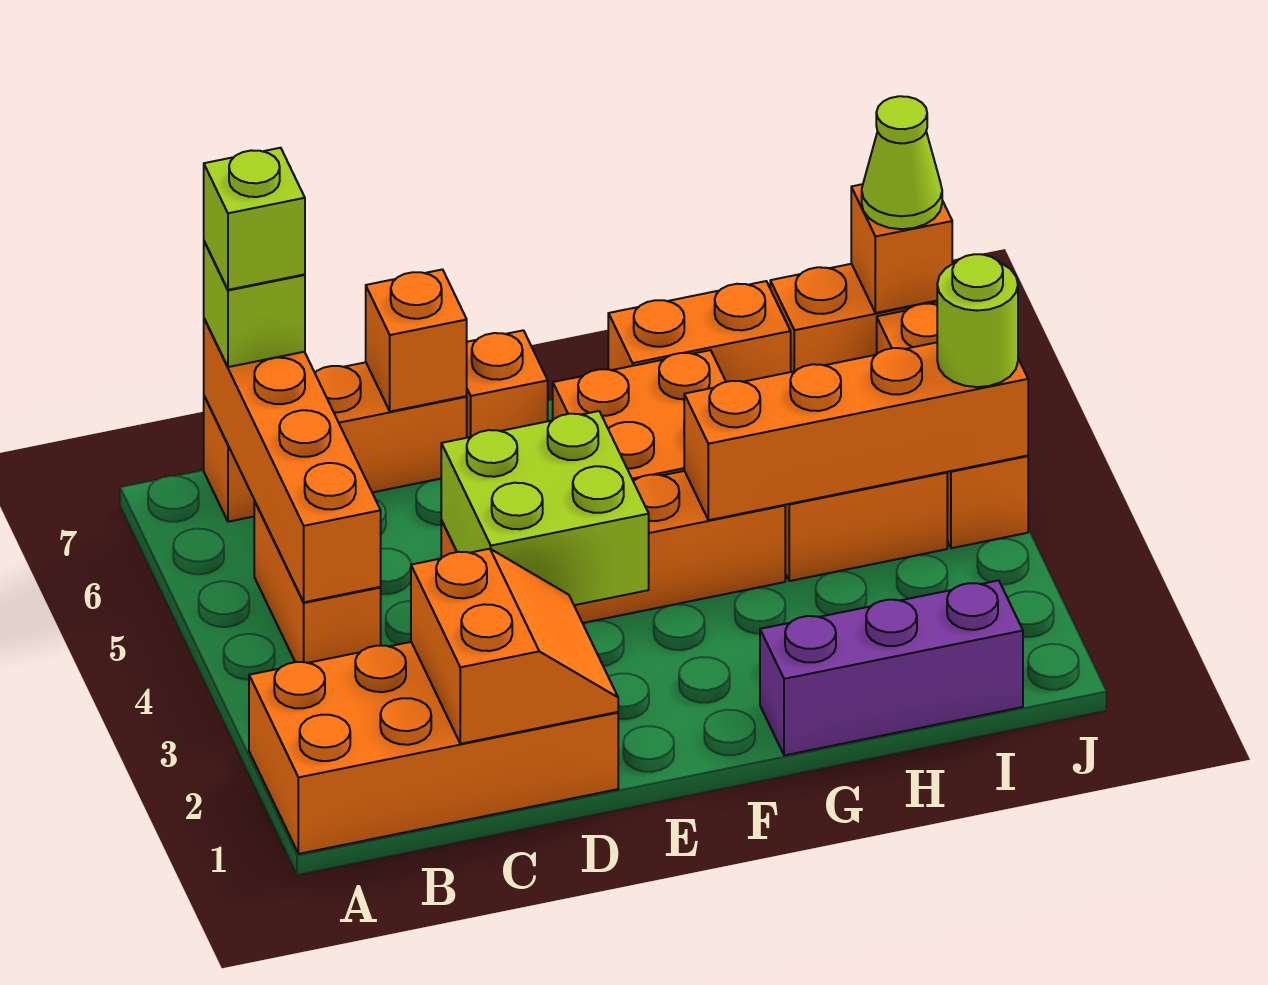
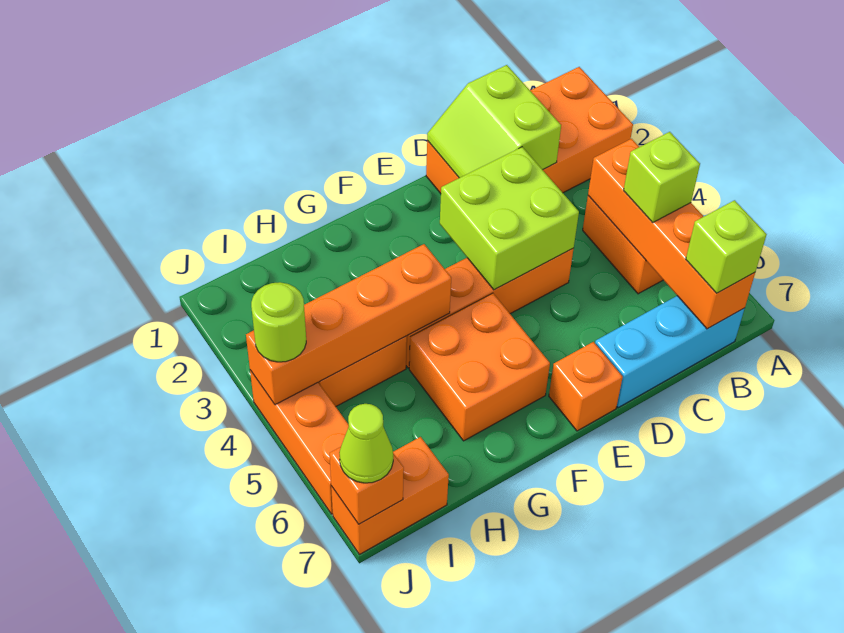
orange brick B7:D7 level 1 -> cyan brick B7:D7 level 1
lime brick B7 level 4 -> lime brick B5 level 3
orange slope C1:D2 level 2 top C -> lime slope C1:D2 level 2 top C
orange brick D7 level 2 -> none
purple brick G1:I1 level 1 -> none
orange brick G7:H7 level 1 -> none

